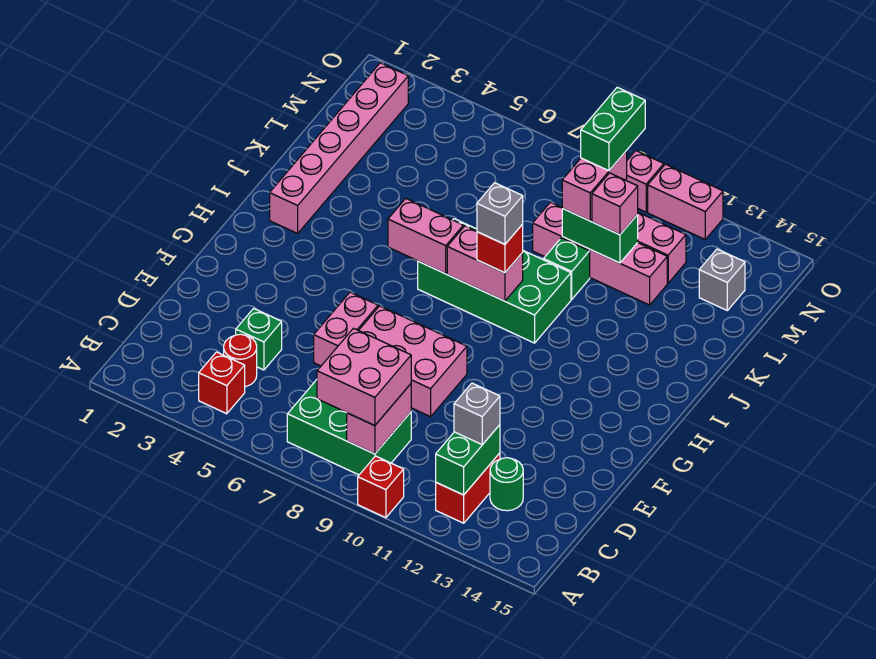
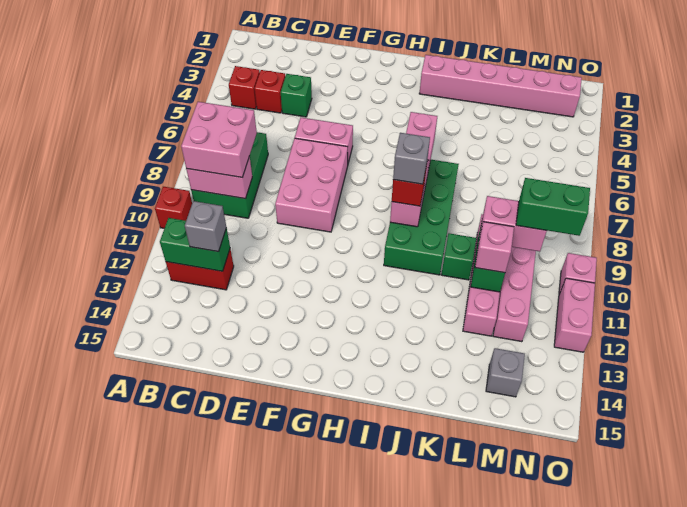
red round brick C4 level 1 -> red brick C4 level 1
green round brick C13 level 1 -> none

